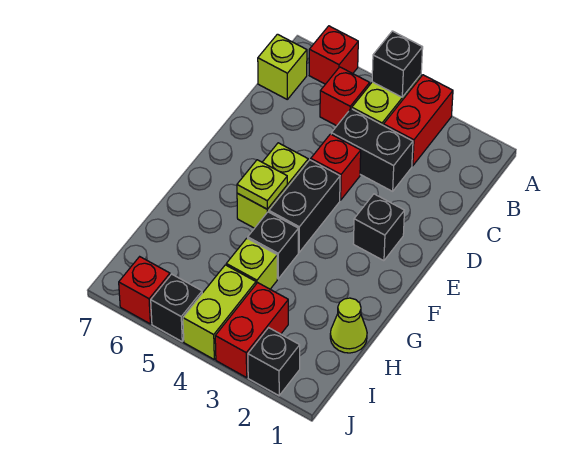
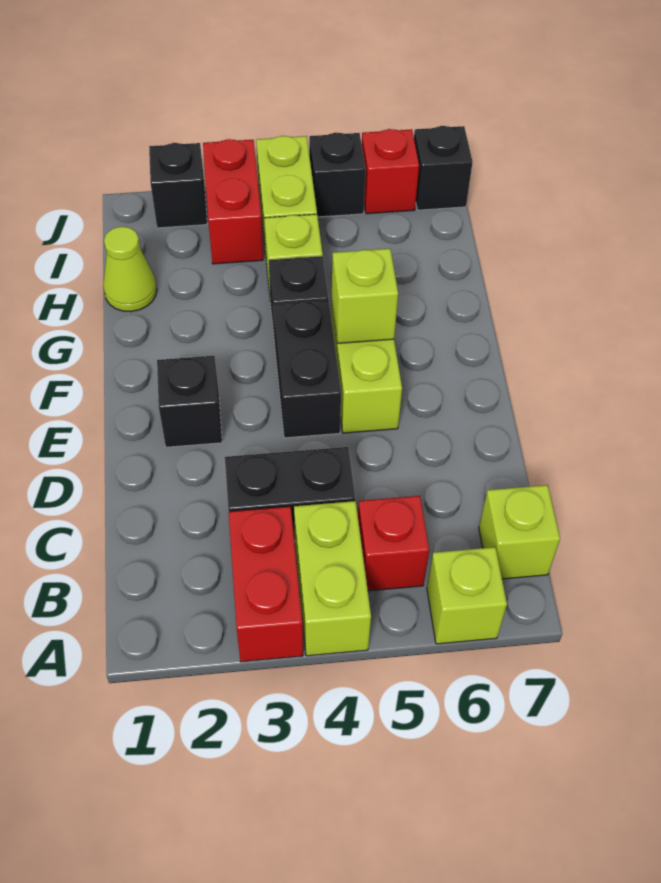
black brick A4 level 2 -> black brick J7 level 1
red brick A6 level 1 -> lime brick A6 level 1
red brick D4 level 1 -> none
lime plate F5 level 2 -> lime brick F5 level 2

